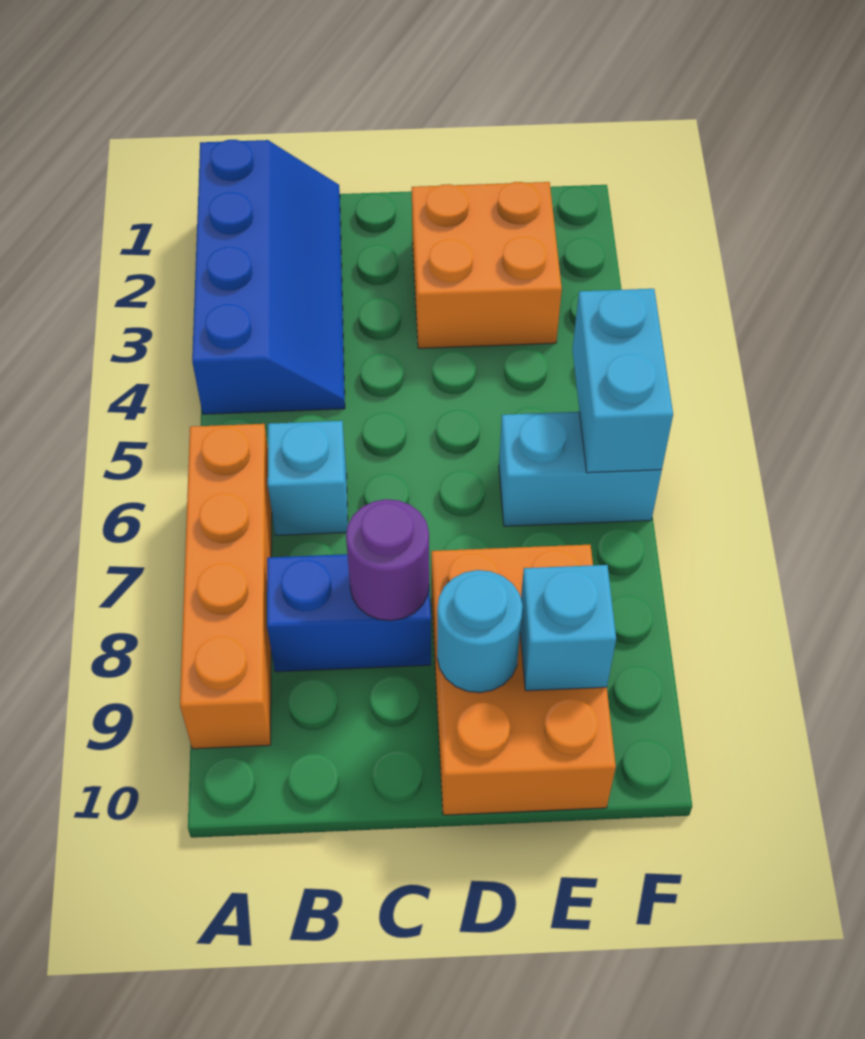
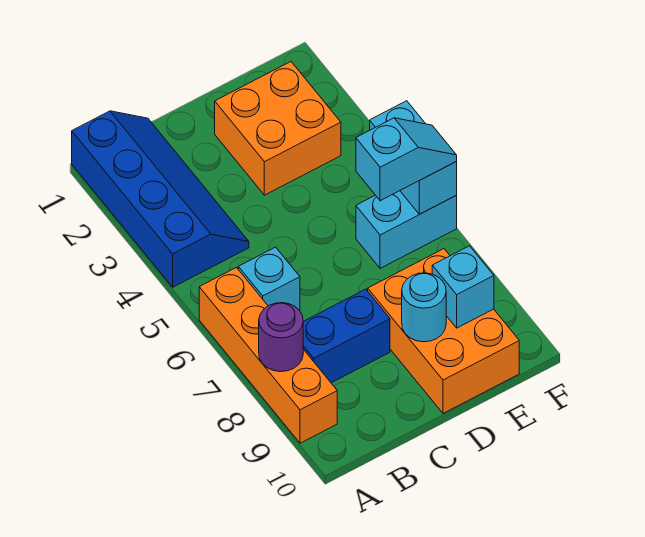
purple round brick C8 level 2 -> purple round brick A8 level 2
none -> cyan slope E6:F6 level 3 top E

